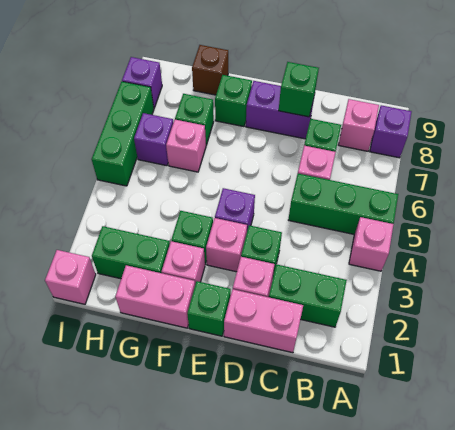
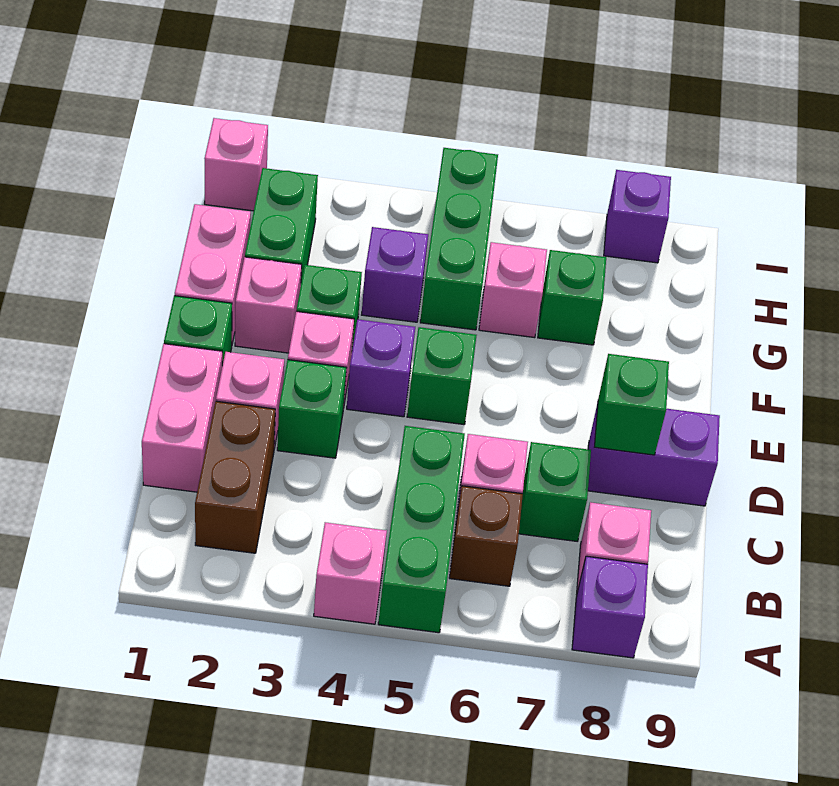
green brick B2:C2 level 1 -> brown brick B2:C2 level 1
purple brick D8:E8 level 1 -> purple brick D8:D9 level 1
green brick F8 level 1 -> green brick E5 level 1
brown brick G9 level 1 -> brown brick B6 level 1
purple brick H6 level 1 -> purple brick G4 level 1
green brick I5:I7 level 1 -> green brick G5:I5 level 1

